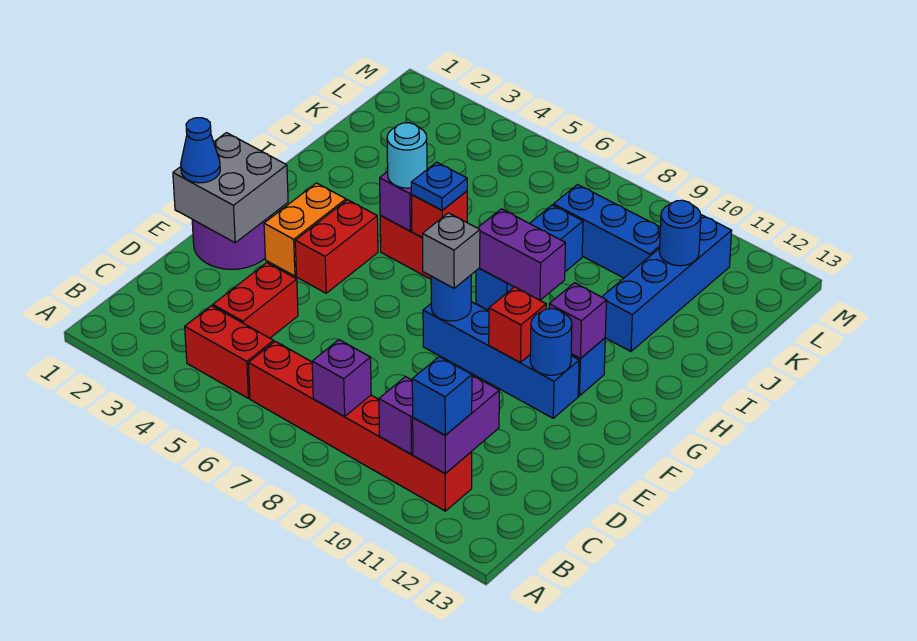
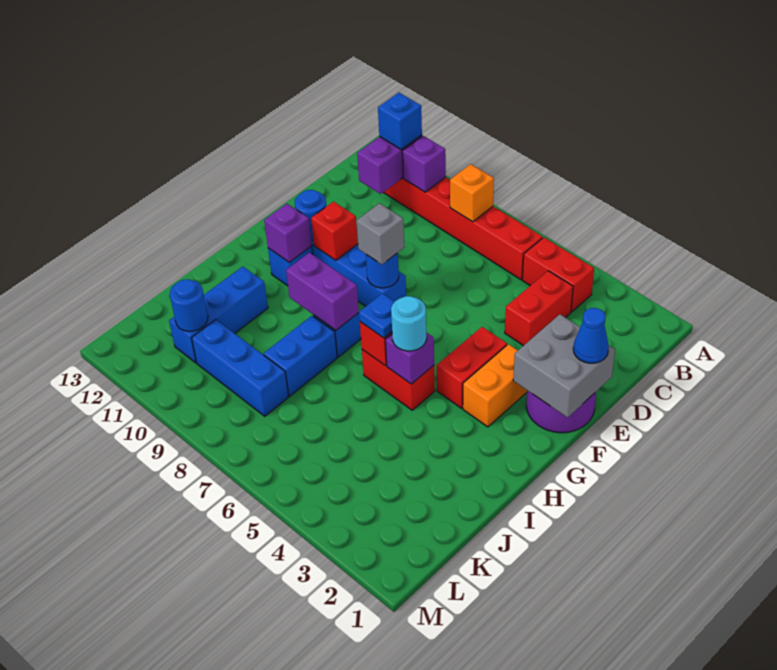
purple brick B8 level 2 -> orange brick B8 level 2
blue brick I11:L11 level 1 -> blue brick I11:K11 level 1

